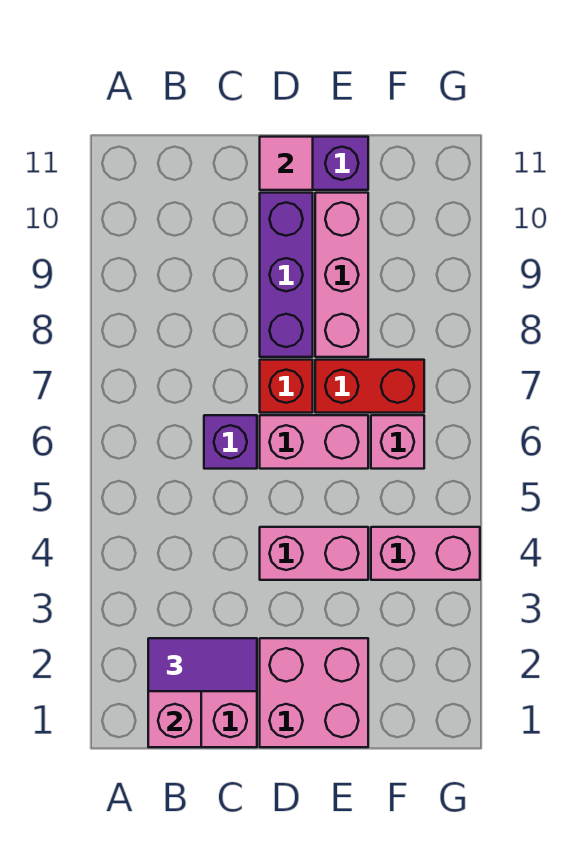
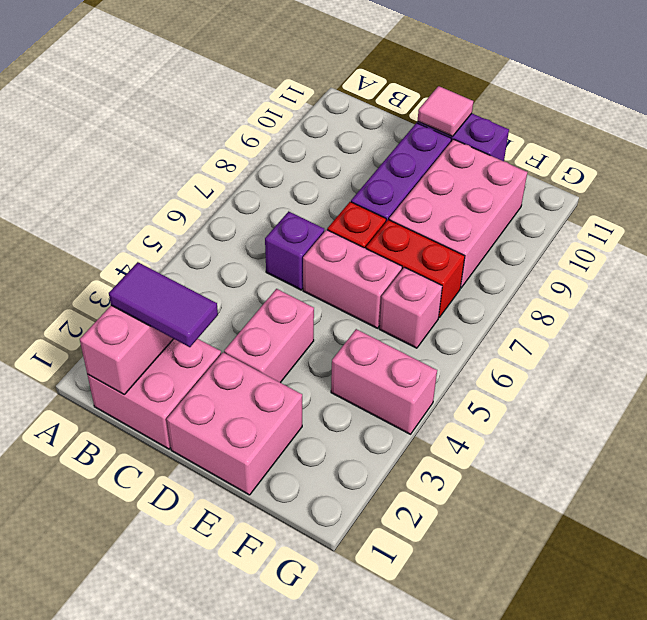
pink brick D4:E4 level 1 -> pink brick D3:D4 level 1
pink brick E8:E10 level 1 -> pink brick E8:F10 level 1

